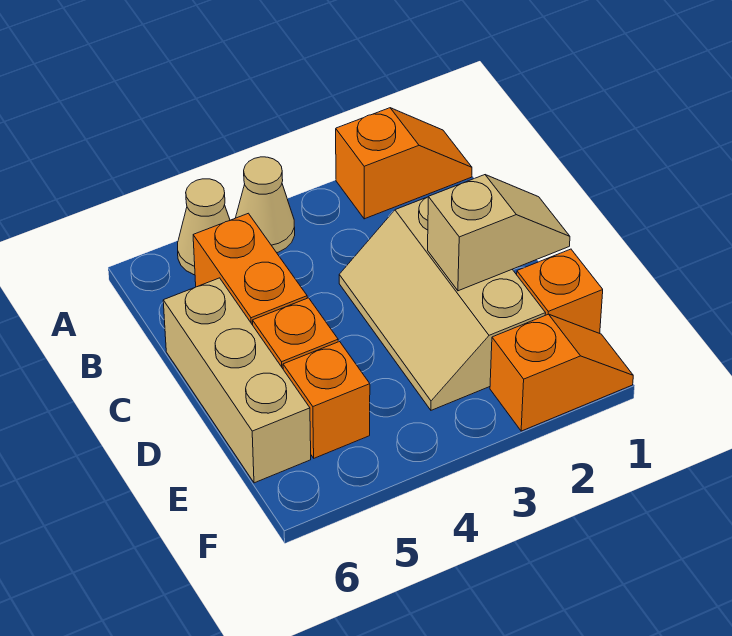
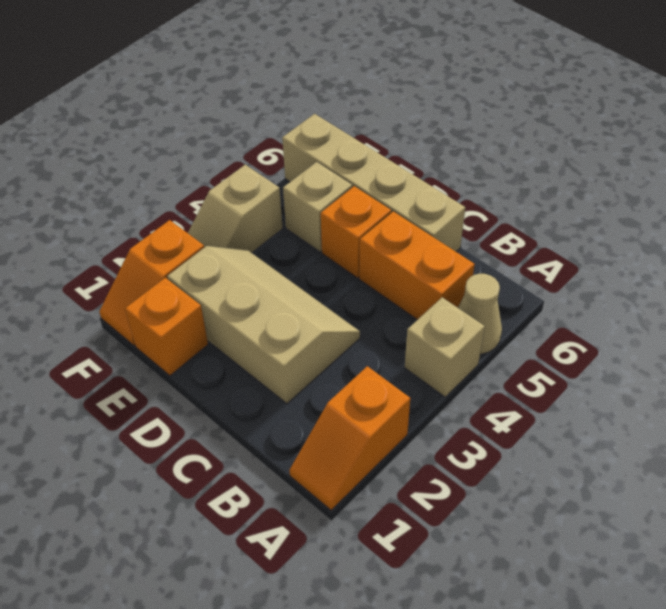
tan cone A4 level 1 -> tan brick A4 level 1
tan brick C6:E6 level 1 -> tan brick C6:F6 level 1
tan slope D1:D2 level 2 top 2 -> tan slope F3:F4 level 1 top 4
orange brick E5 level 1 -> tan brick E5 level 1

